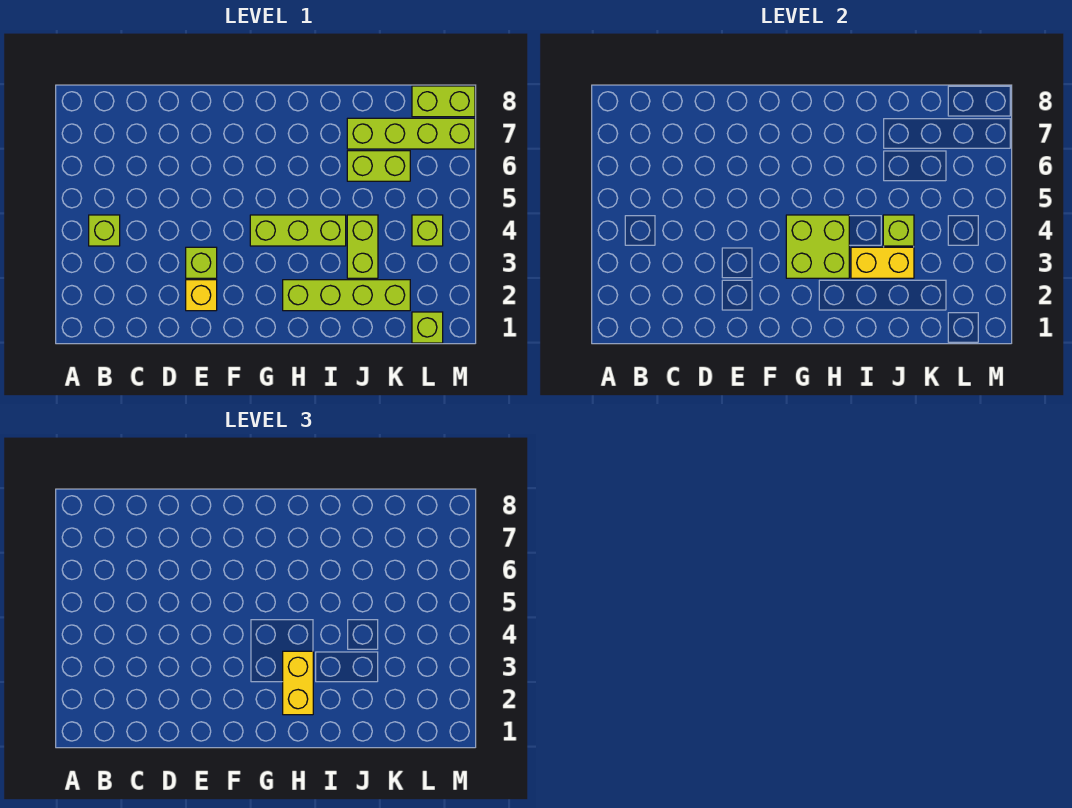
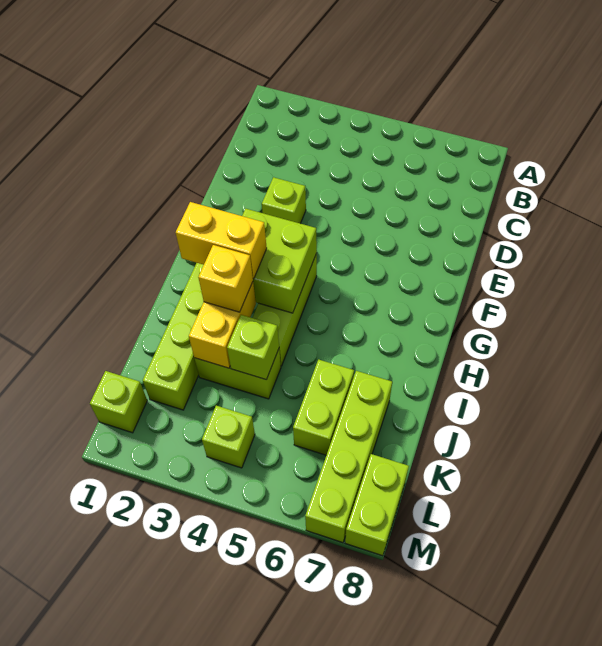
lime brick B4 level 1 -> none
yellow brick E2 level 1 -> yellow brick I3 level 3

